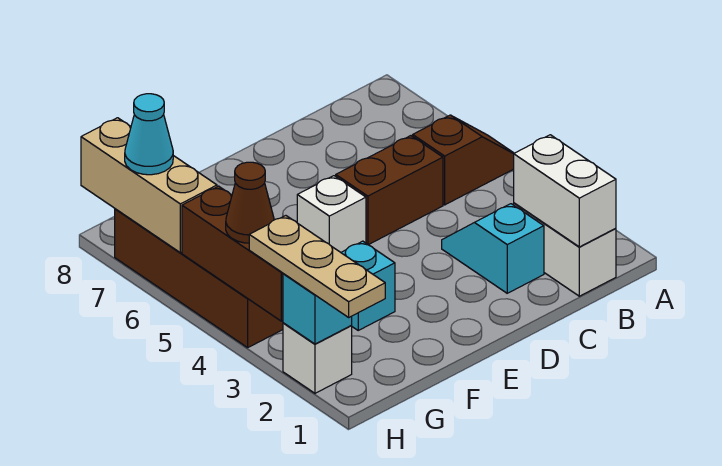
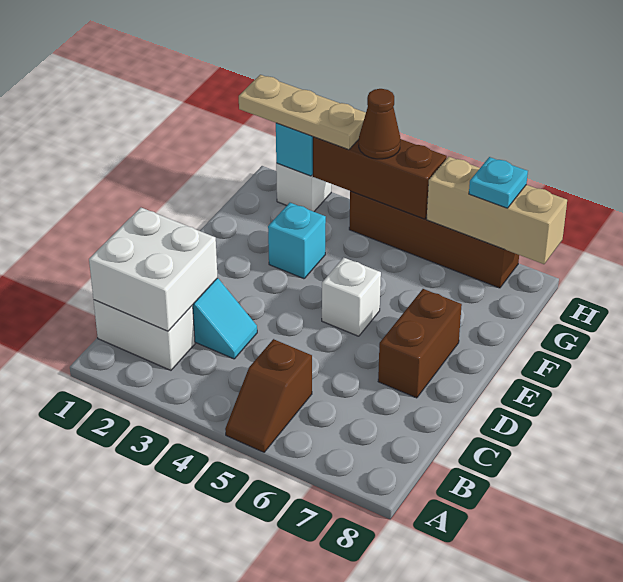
white brick B1:B2 level 2 -> white brick B1:C2 level 2
brown brick C5:D5 level 1 -> brown brick D7:E7 level 1
cyan cone H7 level 3 -> cyan plate H7 level 3

